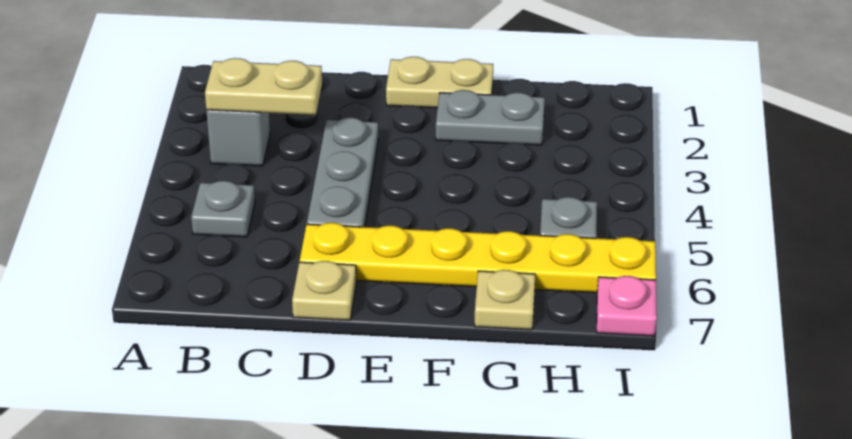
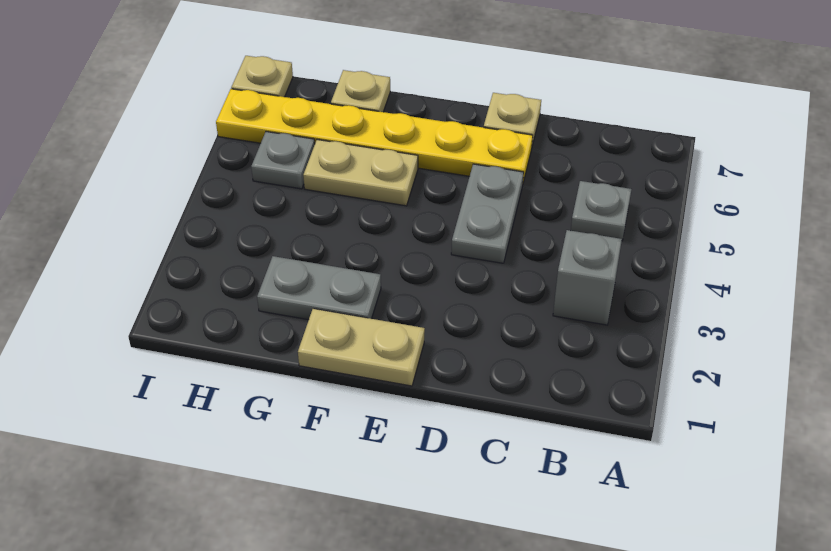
tan plate B3:C3 level 2 -> tan plate F5:G5 level 1
grey plate D3:D5 level 1 -> grey plate D4:D5 level 1
pink plate I7 level 1 -> tan plate I7 level 1

